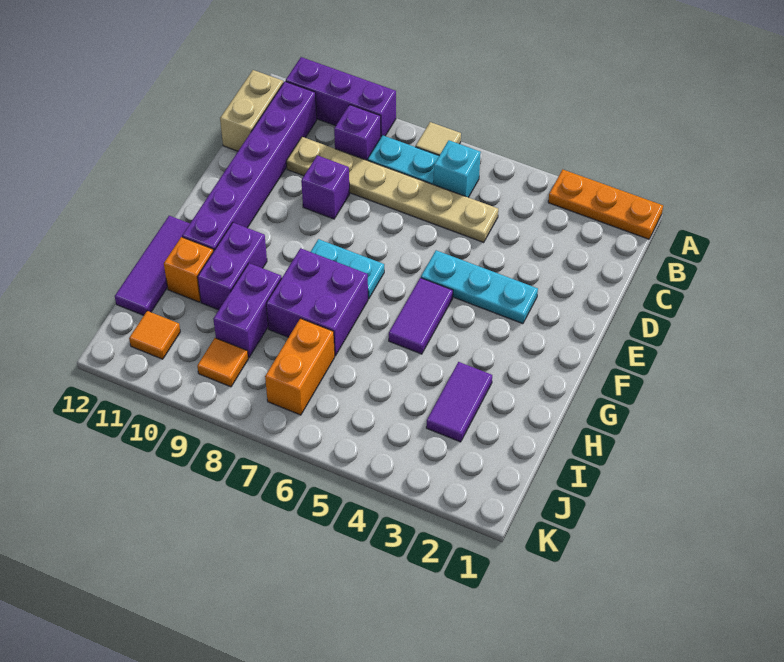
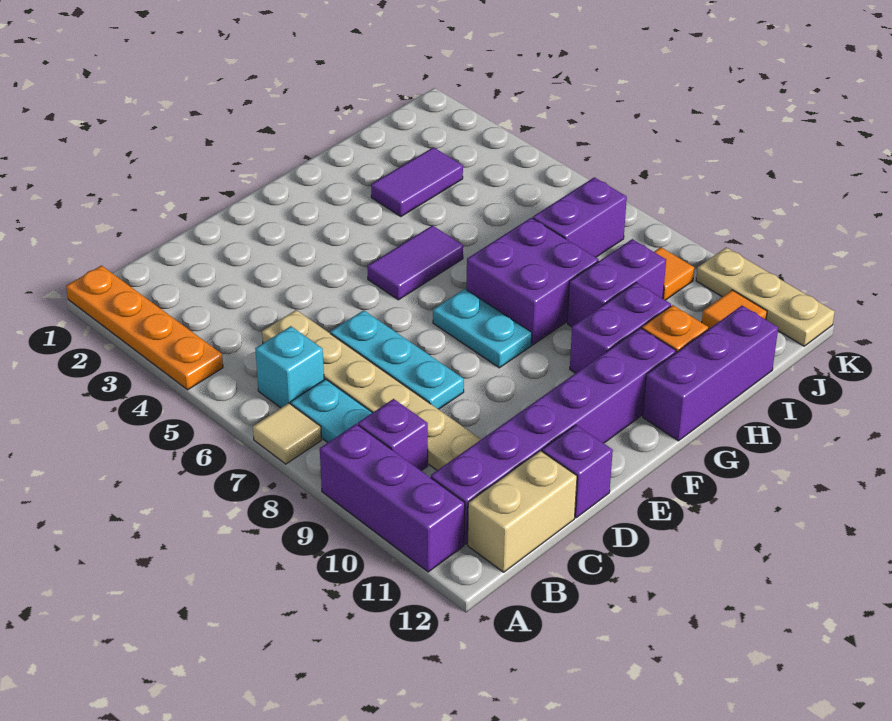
orange plate A1:A3 level 1 -> orange plate A1:A4 level 1
purple brick D9 level 1 -> purple brick D12 level 1
cyan plate E3:E5 level 1 -> cyan plate D6:D8 level 1
purple tile G12:I12 level 1 -> purple brick G12:I12 level 1
orange brick I7:J7 level 1 -> purple brick I7:J7 level 1
none -> tan plate K10:K12 level 1

